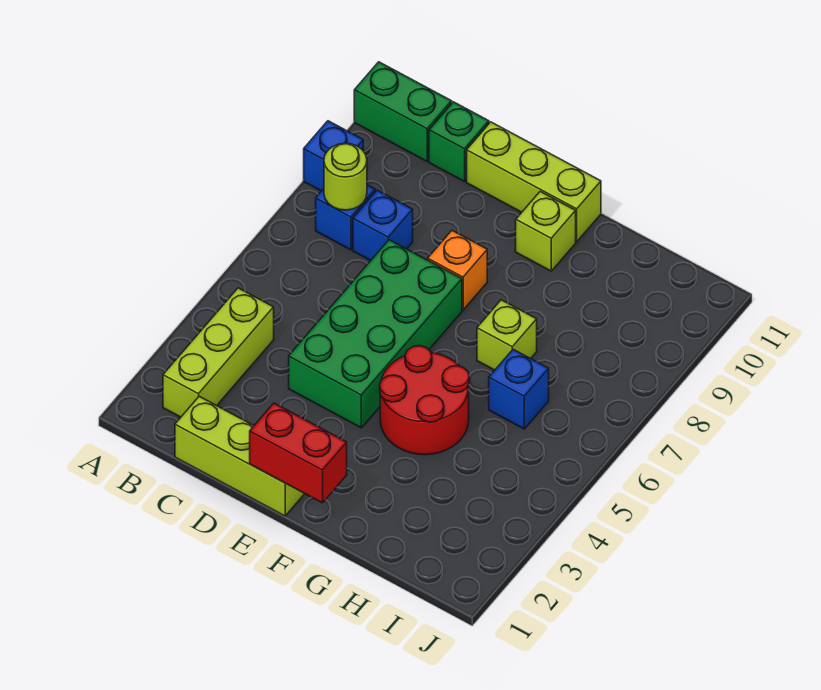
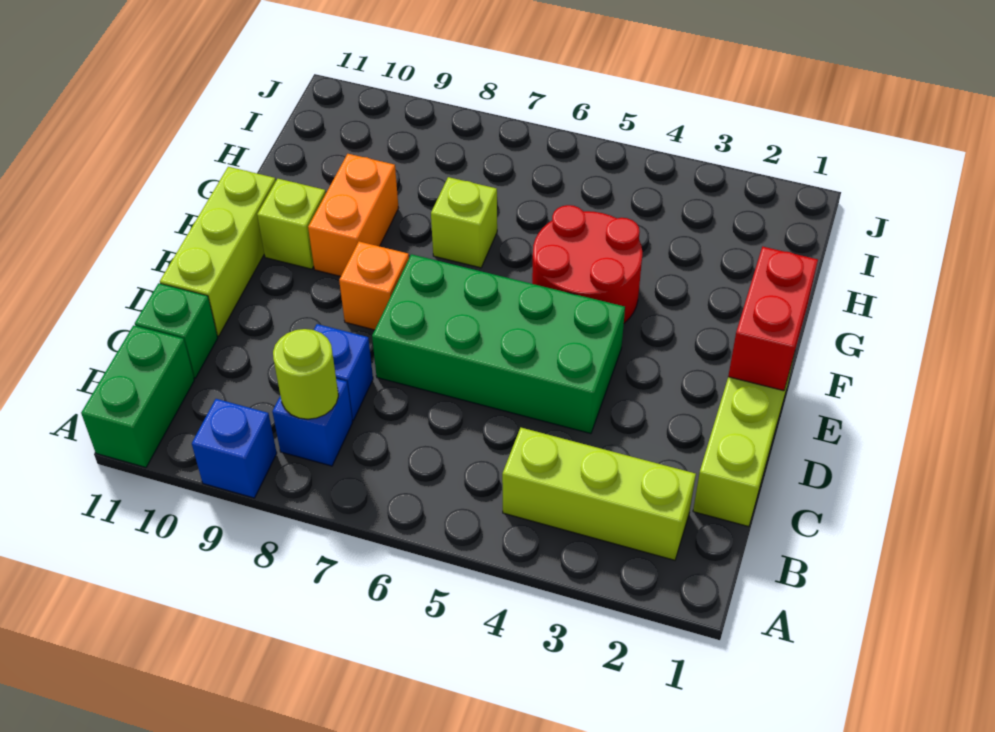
none -> orange brick F9:G9 level 1
blue brick H6 level 1 -> none

